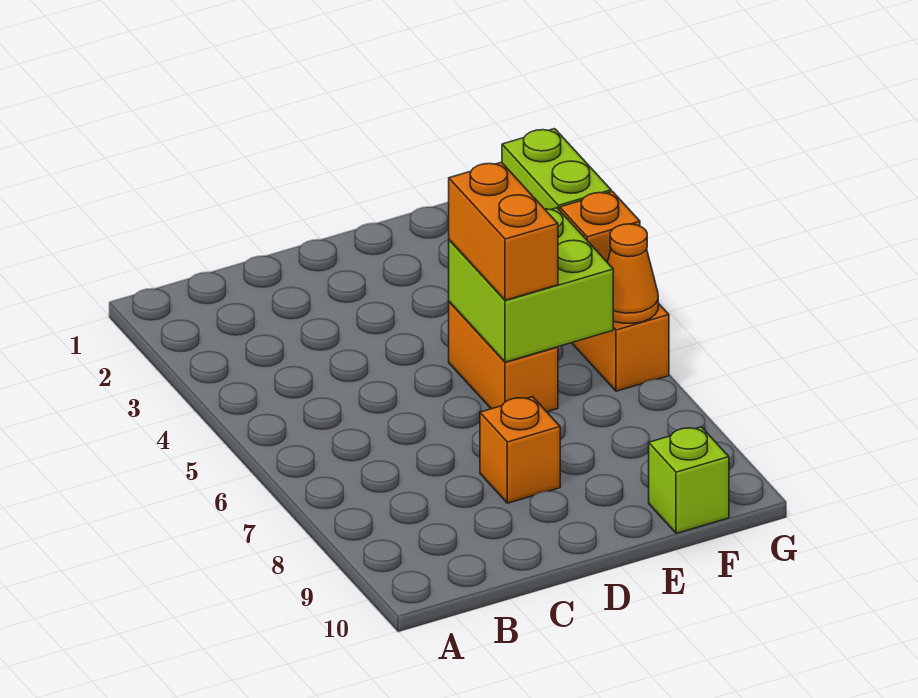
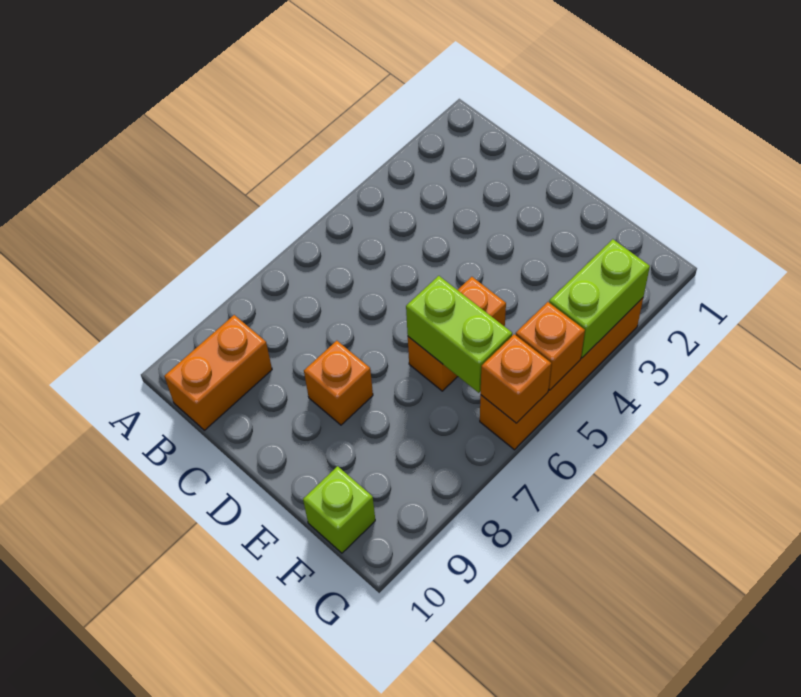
lime brick E5:F6 level 2 -> lime brick E6:F6 level 2
orange brick E5:E6 level 3 -> orange brick B9:B10 level 1
orange cone G6 level 2 -> orange brick G6 level 2

